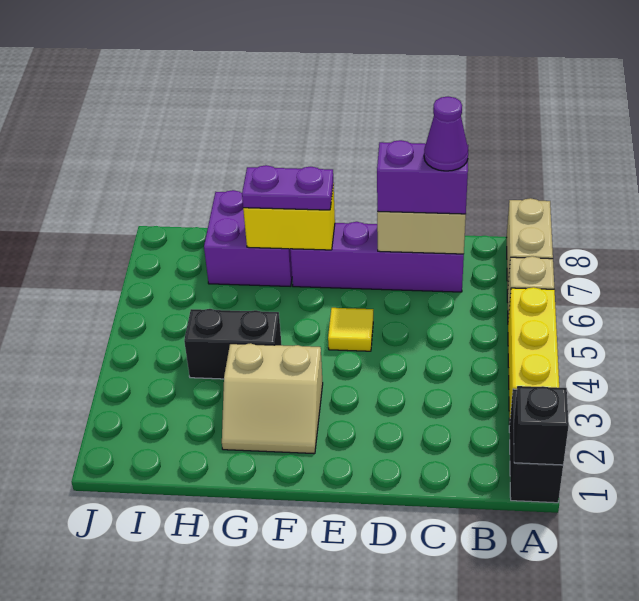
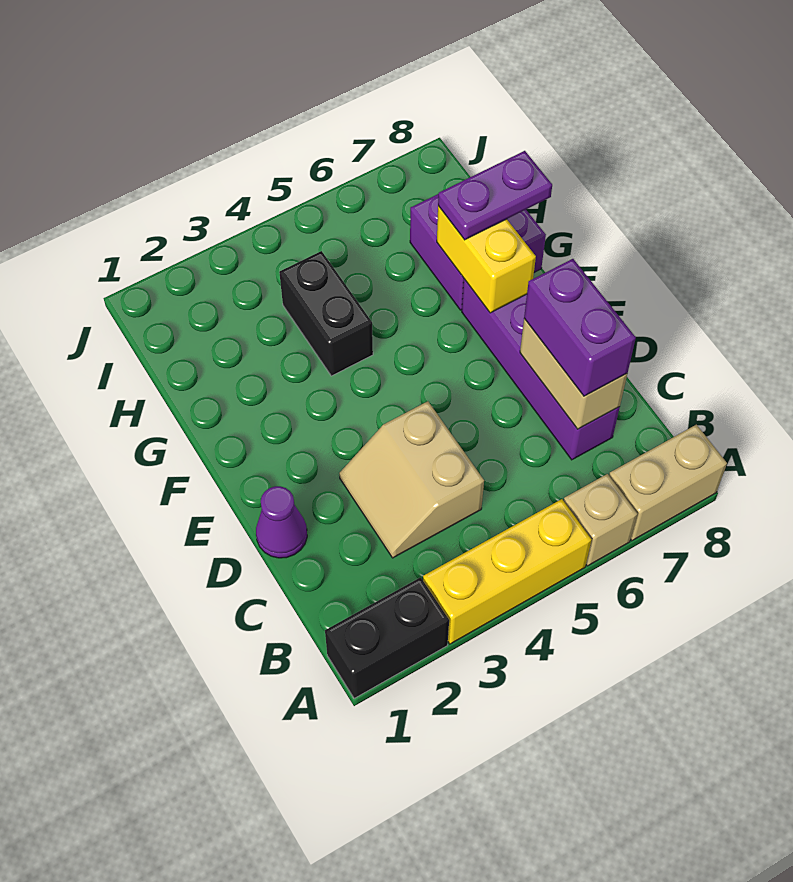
black brick A1 level 2 -> none
purple cone C7 level 4 -> purple cone D1 level 1
yellow tile E5 level 1 -> none
tan slope F2:G3 level 1 top 3 -> tan slope C3:D4 level 1 top 4
purple plate F7:G7 level 3 -> purple plate G7:G8 level 3

